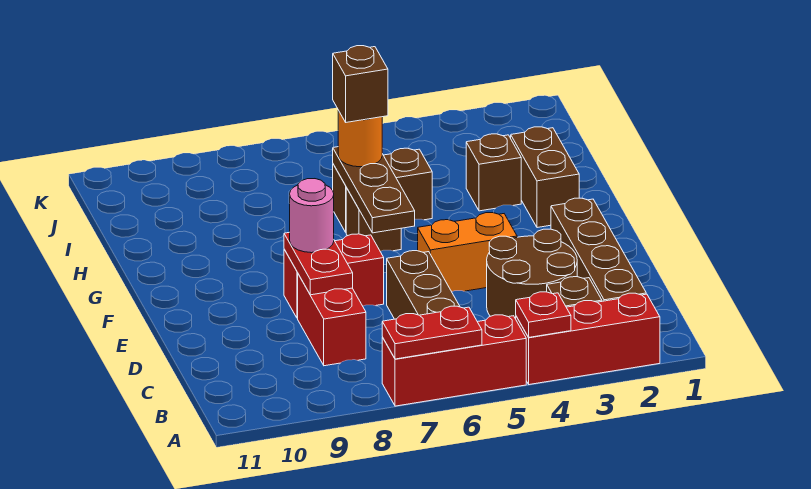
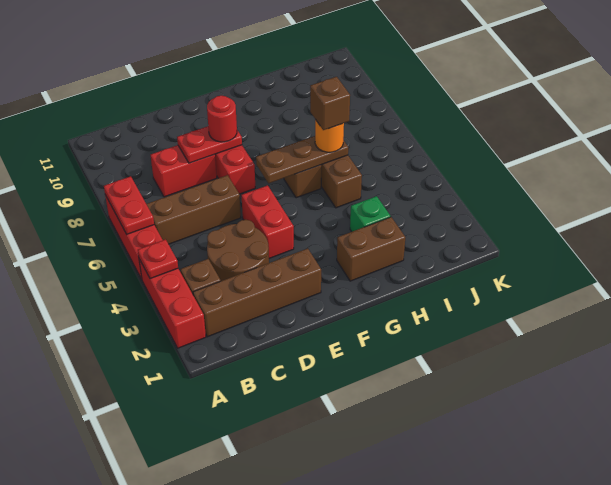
orange brick E4:E5 level 1 -> red brick E4:E5 level 1
pink round brick E8 level 3 -> red round brick E8 level 3
brown brick H3 level 1 -> green brick H3 level 1

